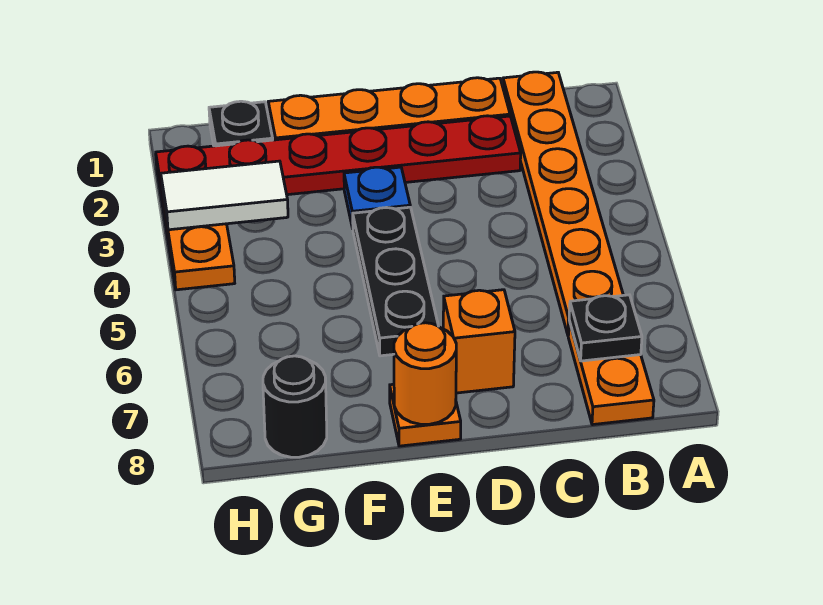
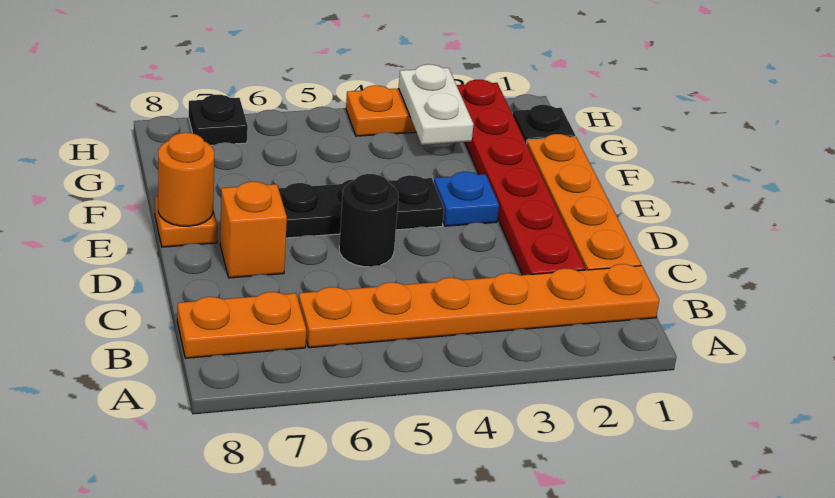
black plate B7 level 2 -> black plate H7 level 1
white tile G3:H3 level 2 -> white plate G3:H3 level 2
black round brick G8 level 1 -> black round brick D5 level 1

